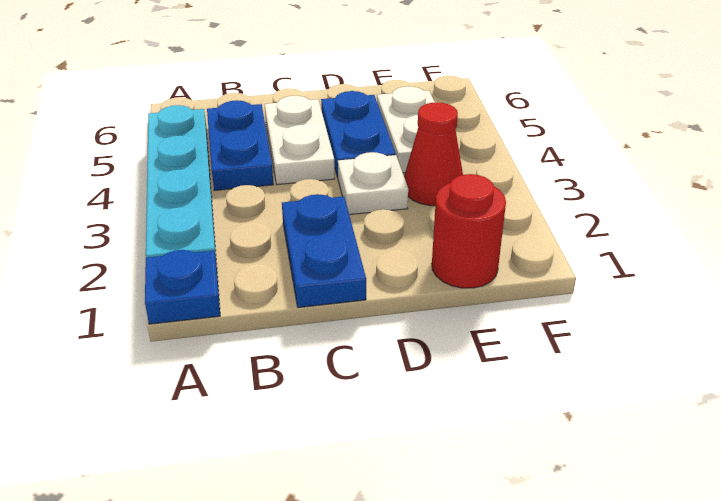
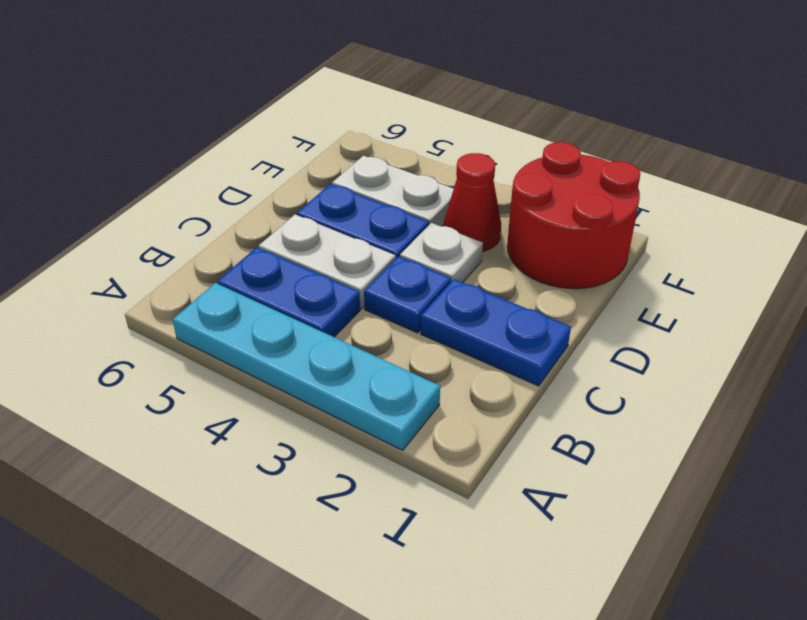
blue plate A1 level 1 -> blue plate C3 level 1
red round brick E1 level 1 -> red round brick E1:F2 level 1

